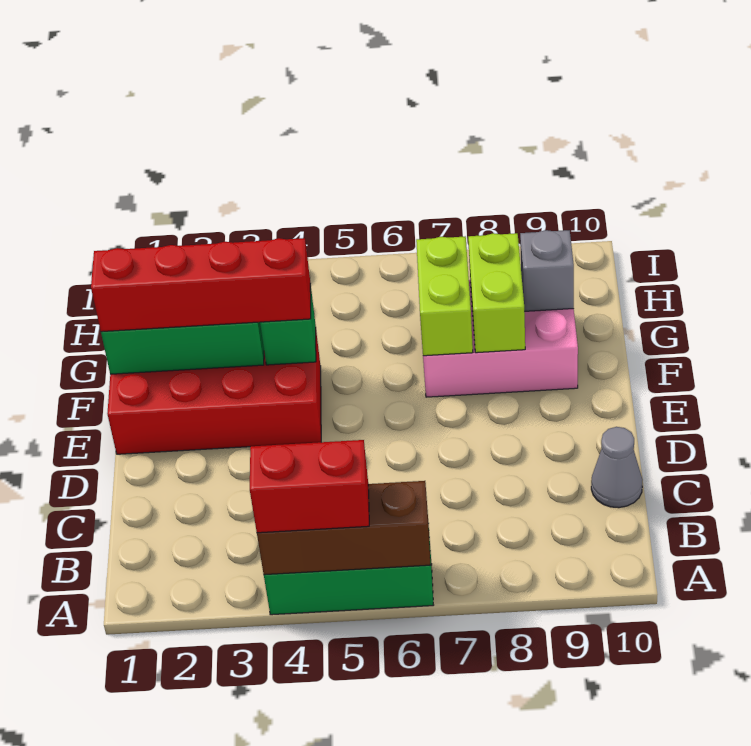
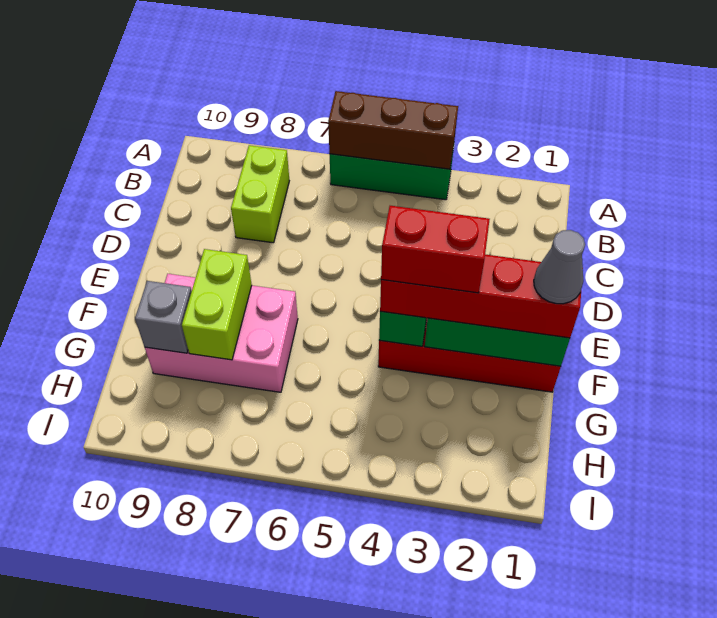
red brick A4:A5 level 3 -> red brick F3:F4 level 4
grey cone C10 level 1 -> grey cone F1 level 4
lime brick F7:G7 level 2 -> lime brick B8:C8 level 1

